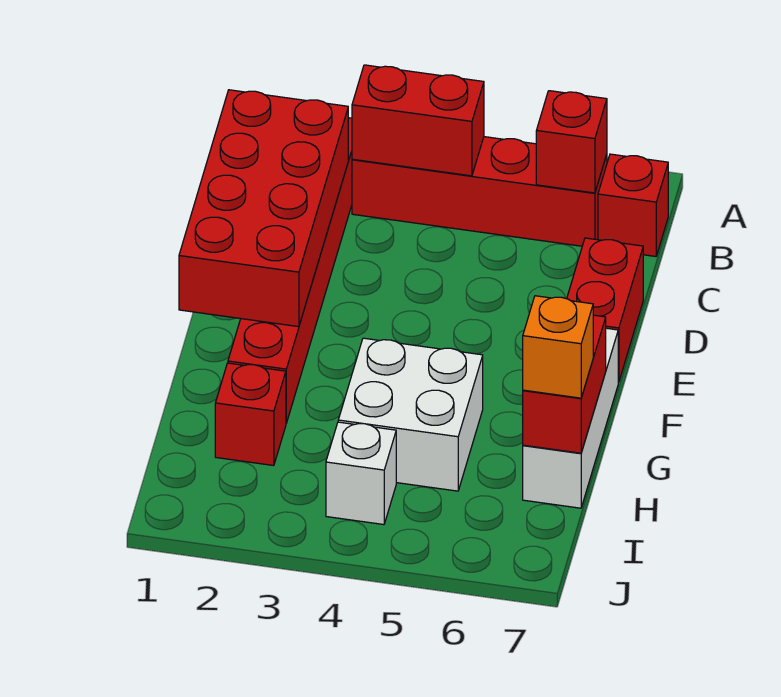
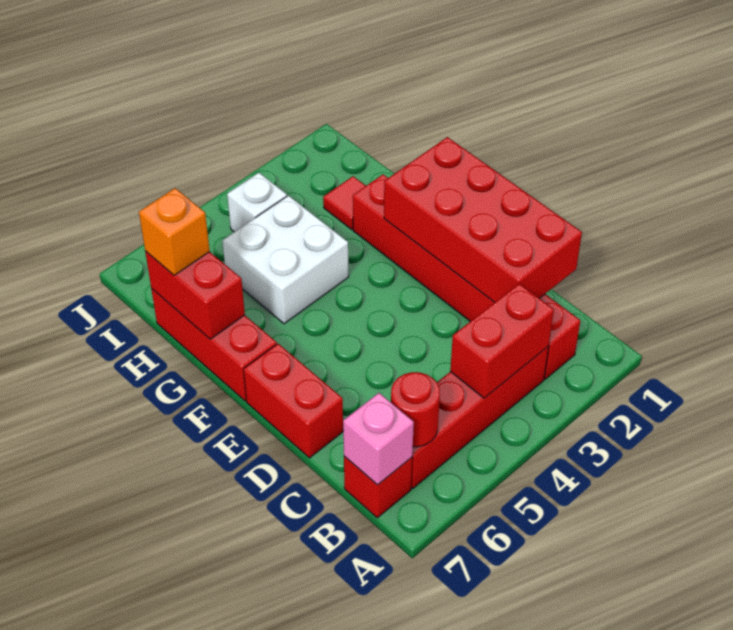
red brick B6 level 2 -> red round brick B6 level 2
none -> pink brick B7 level 2
white brick F7:H7 level 1 -> red brick F7:H7 level 1
red brick H2 level 1 -> red tile H2 level 1

